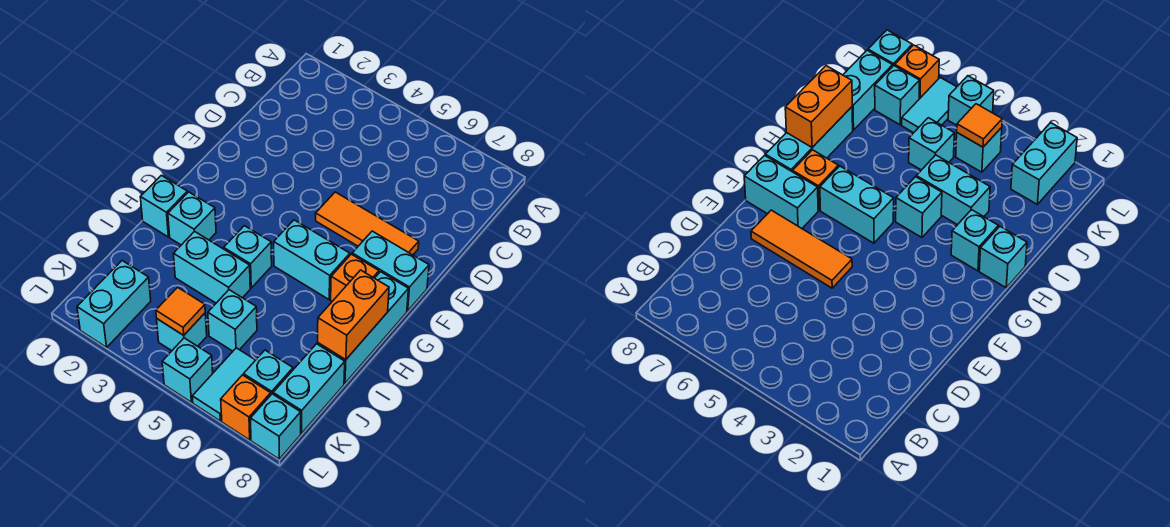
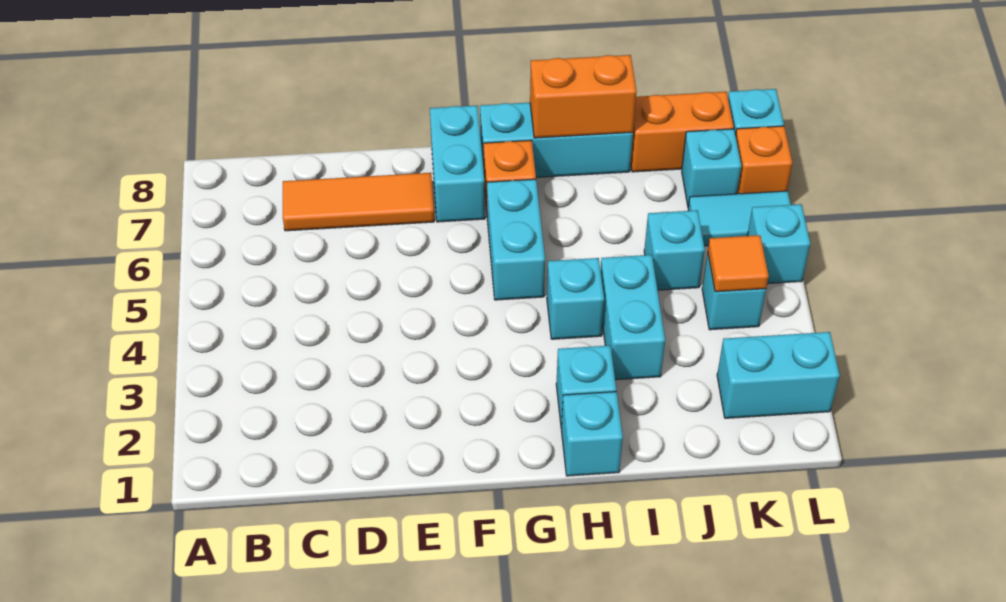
orange tile E5:E7 level 1 -> orange tile C7:E7 level 1
cyan brick J8:K8 level 1 -> orange brick J8:K8 level 1

